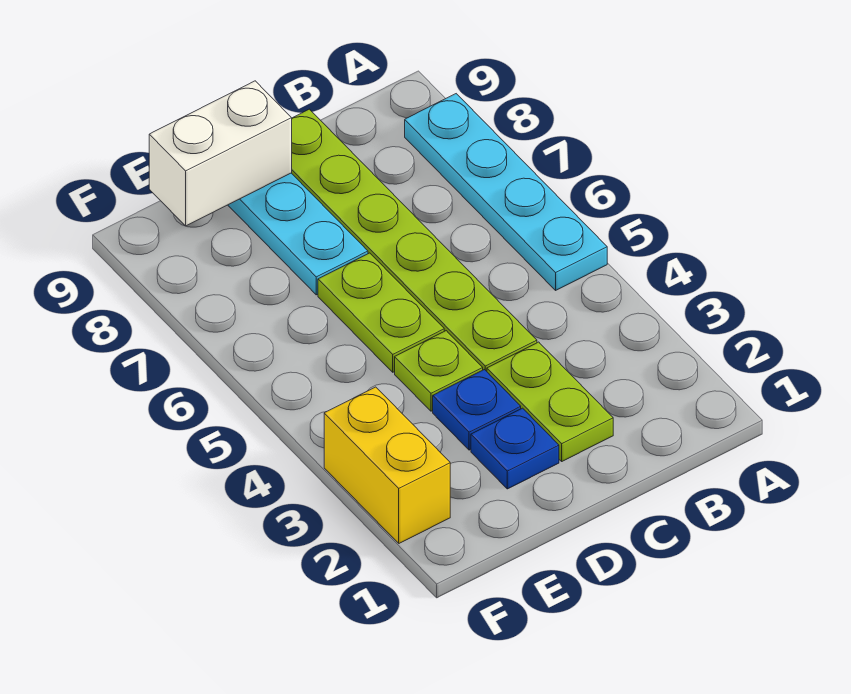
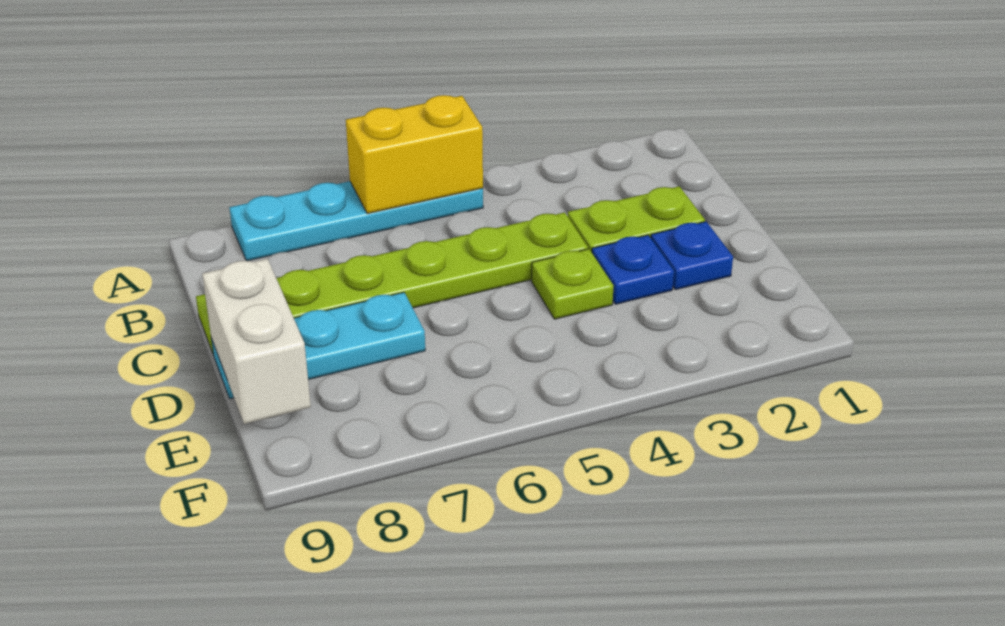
lime plate D5:D6 level 1 -> none
yellow brick F2:F3 level 1 -> yellow brick A5:A6 level 2

